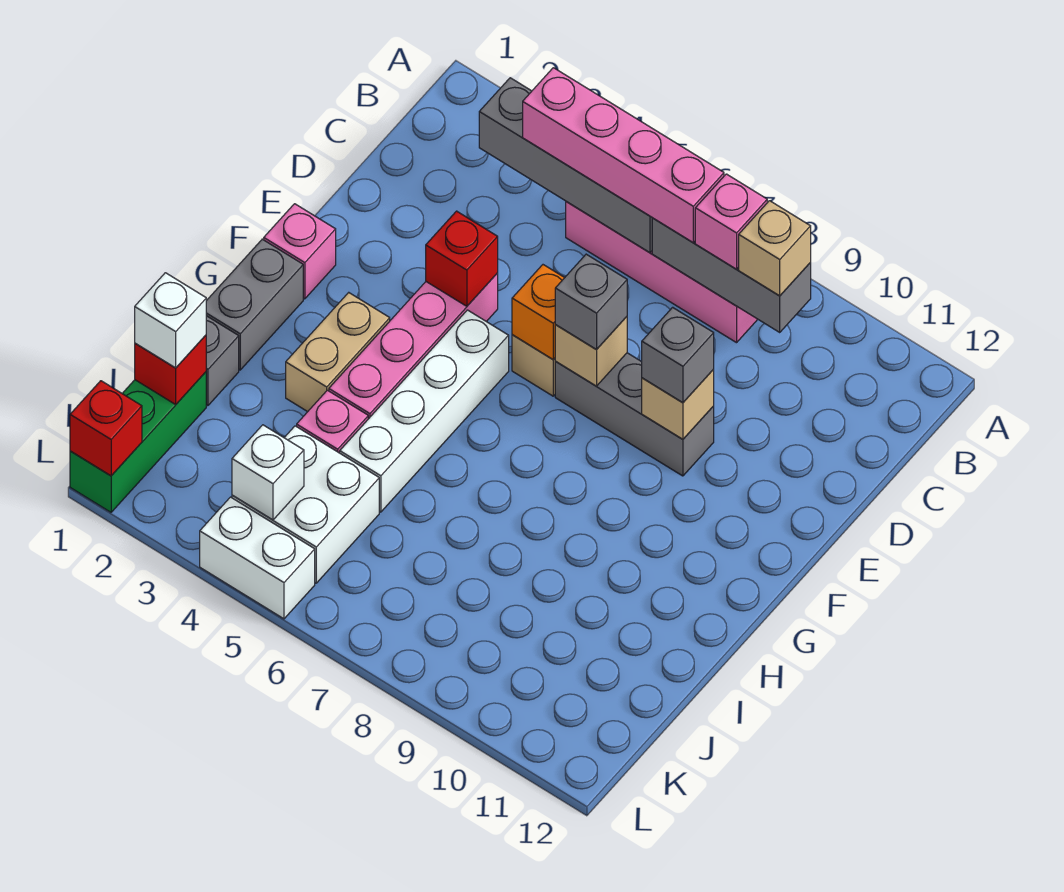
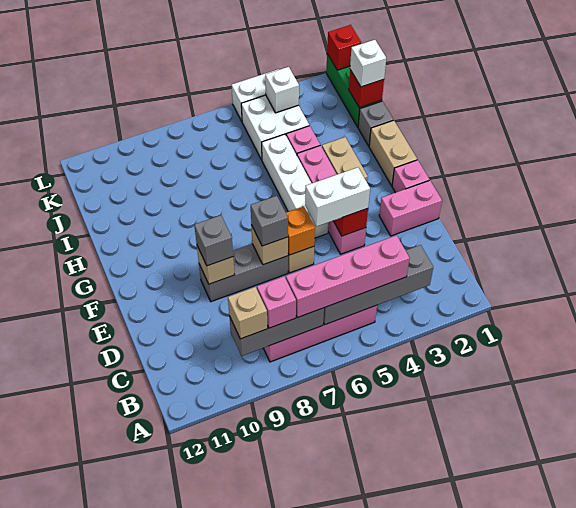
none -> pink brick E1:E2 level 1
none -> white brick E4:E5 level 3
grey brick G1:H1 level 1 -> tan brick G1:H1 level 1

